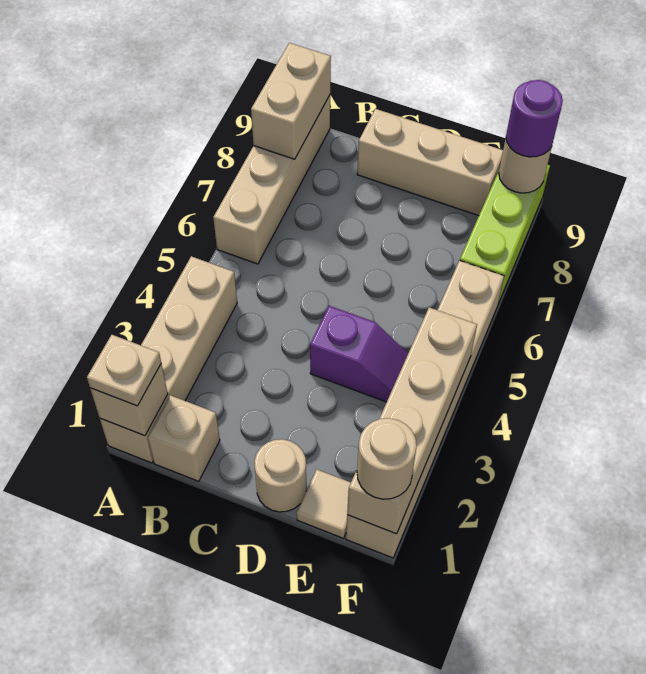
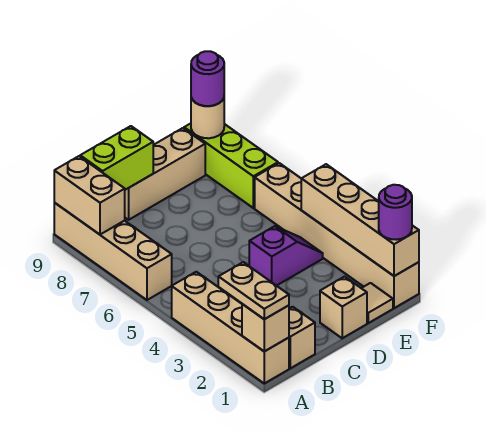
tan plate A1 level 3 -> tan plate A1:A2 level 3
none -> lime brick B9:C9 level 2
tan round brick D1 level 1 -> tan brick D1 level 1
tan round brick F1 level 3 -> purple round brick F1 level 3

